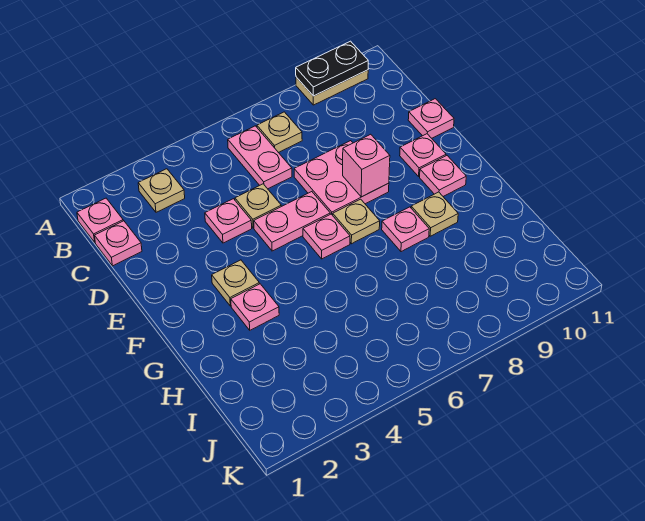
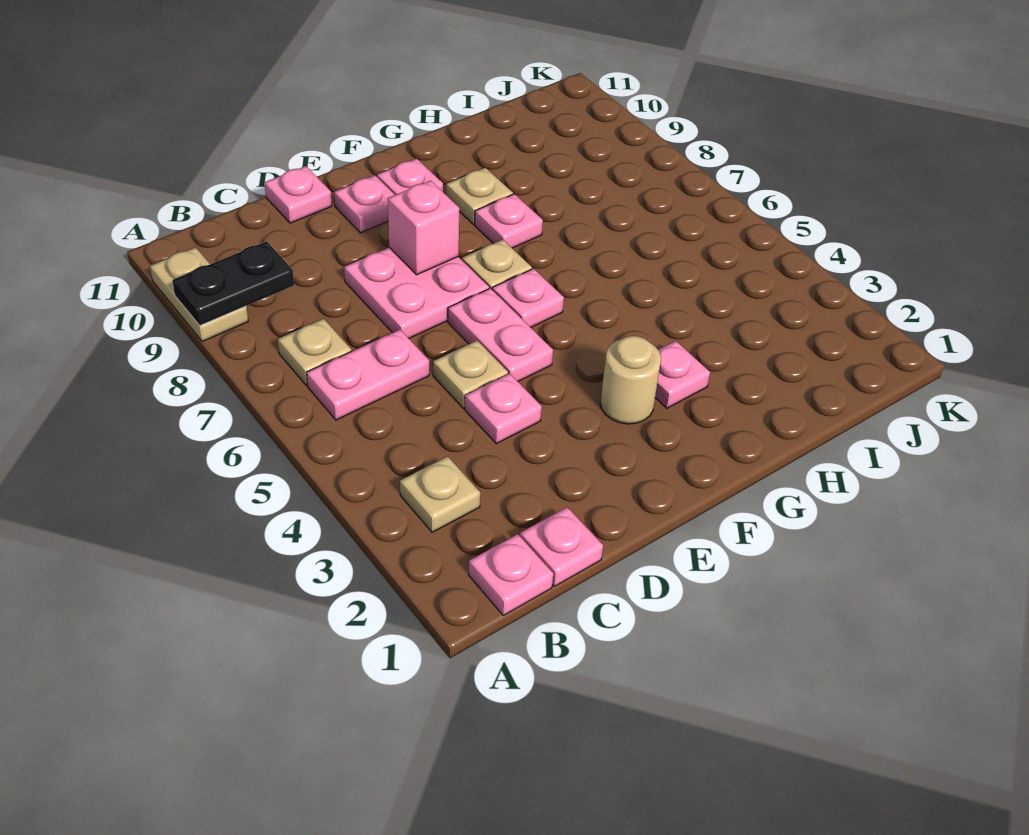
black plate A9:A10 level 2 -> black plate A9:B9 level 2
tan plate F3 level 1 -> tan round brick F3 level 1

